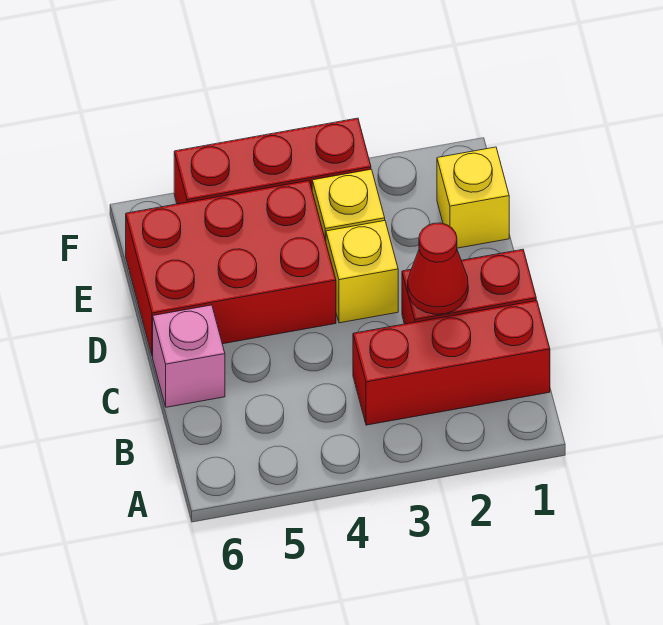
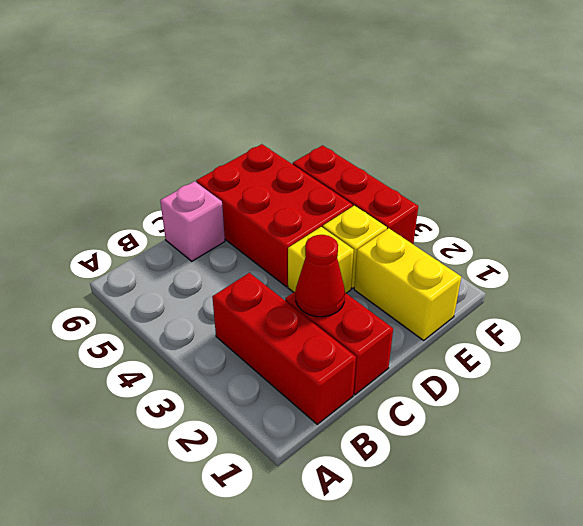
yellow brick E1 level 1 -> yellow brick E1:E2 level 1

